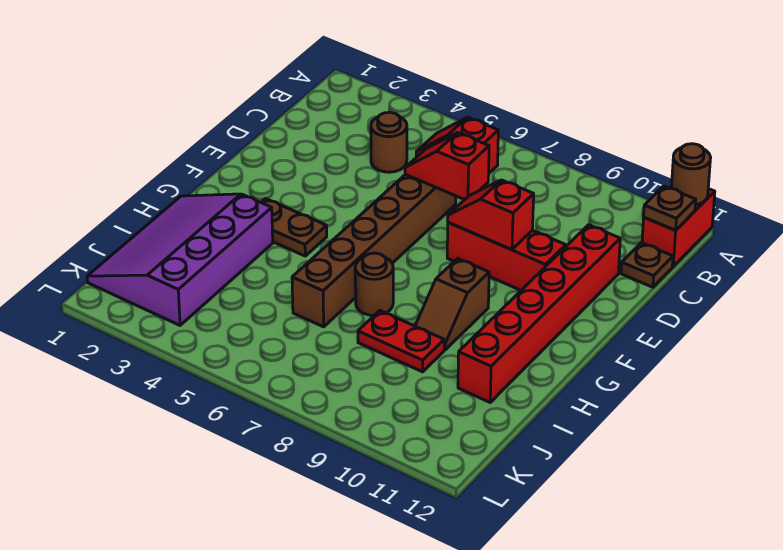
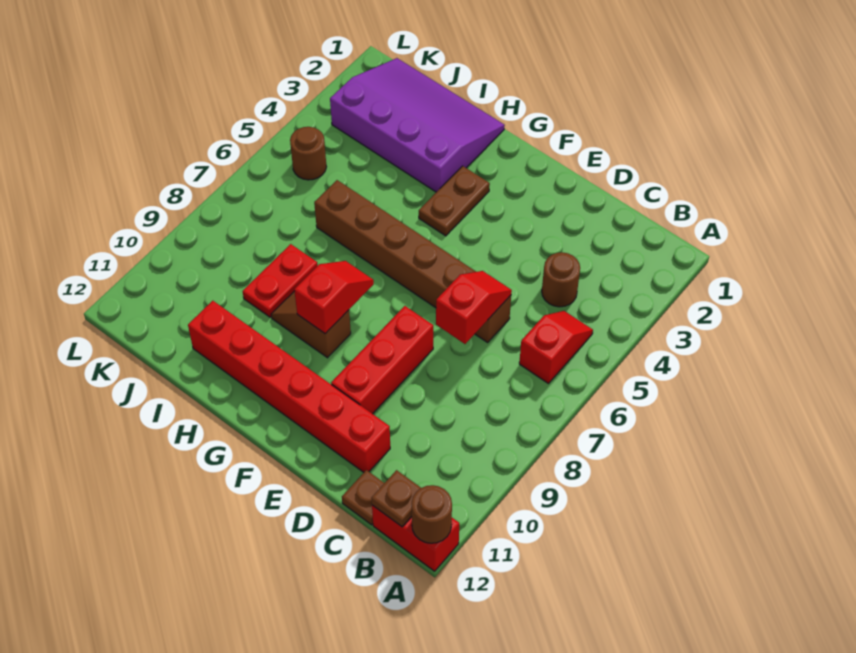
red slope E8:E9 level 2 top 9 -> red slope G8:G9 level 2 top 9
brown round brick H7 level 1 -> brown round brick K5 level 1

